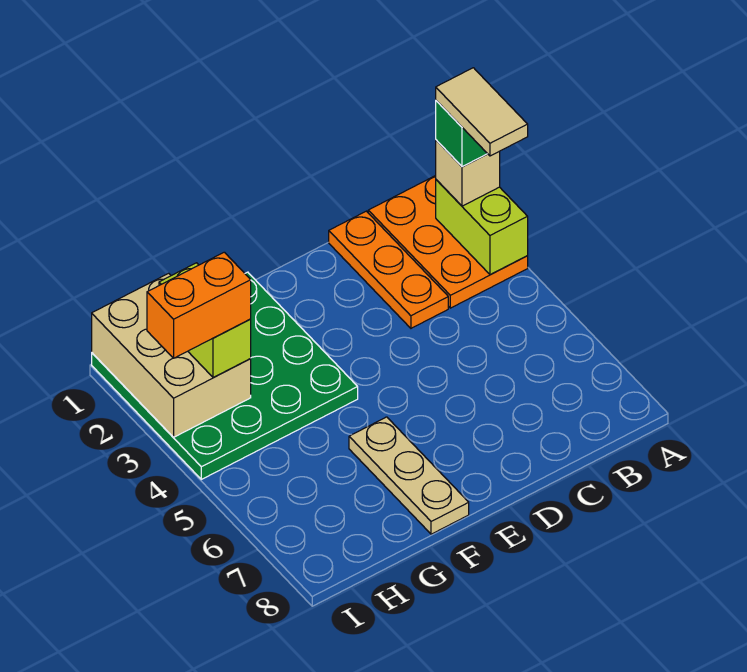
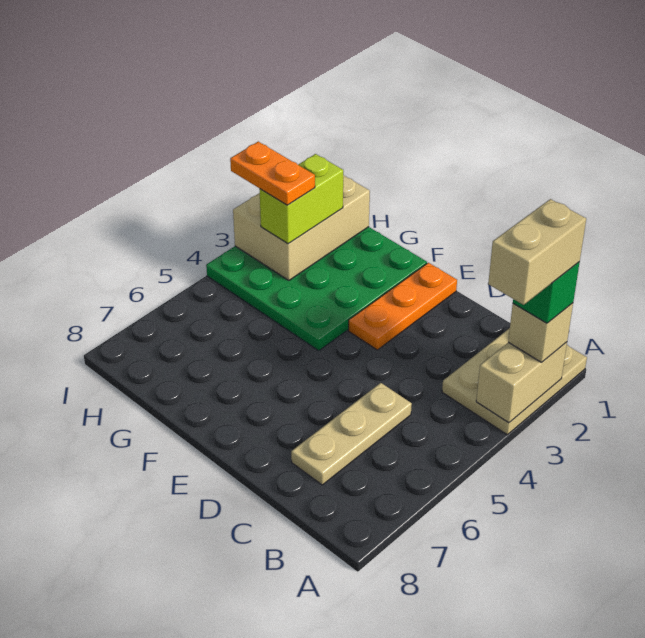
orange plate A1:B3 level 1 -> tan plate A1:B3 level 1
lime brick A2:A3 level 2 -> tan brick A2:A3 level 2
tan tile A2:A3 level 5 -> tan brick A2:A3 level 5
orange plate C1:C3 level 1 -> orange plate E1:E3 level 1
tan plate F6:F8 level 1 -> tan plate C5:C7 level 1
orange brick H3:I3 level 4 -> orange plate H3:I3 level 4

